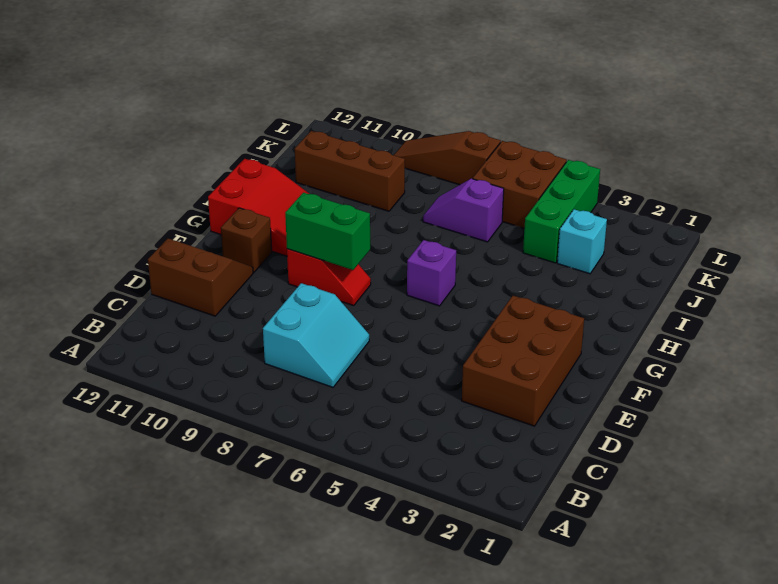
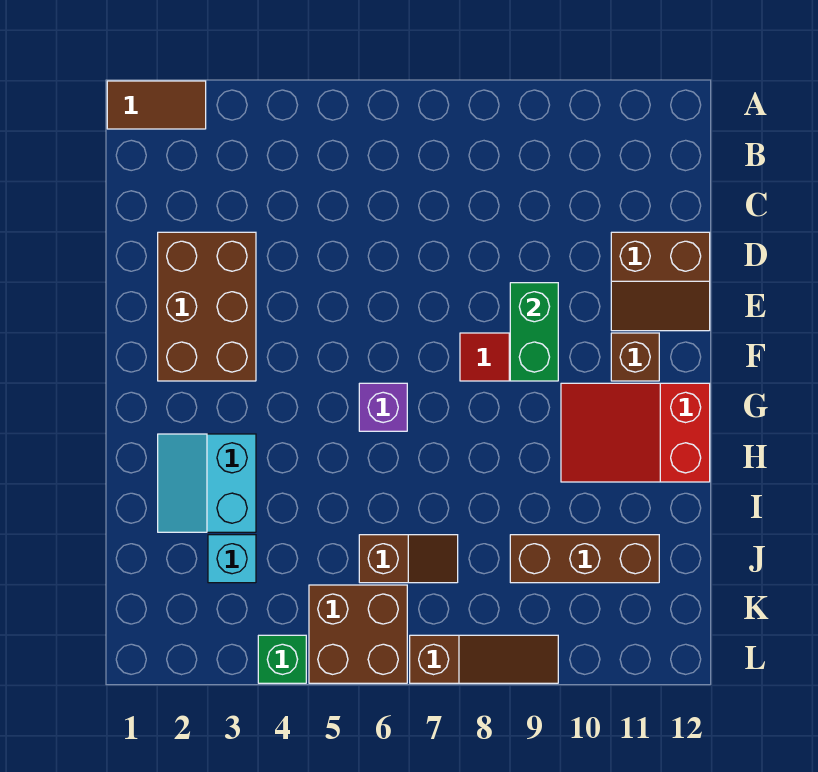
none -> brown tile A1:A2 level 1
cyan slope C7:D8 level 1 top 8 -> cyan slope H2:I3 level 1 top 3
green brick F8:F9 level 2 -> green brick E9:F9 level 2
green brick J4:L4 level 1 -> green brick L4 level 1
purple slope J6:J7 level 1 top 6 -> brown slope J6:J7 level 1 top 6

